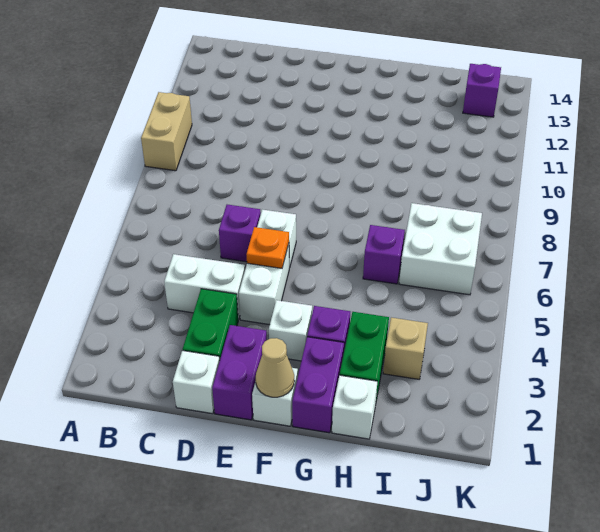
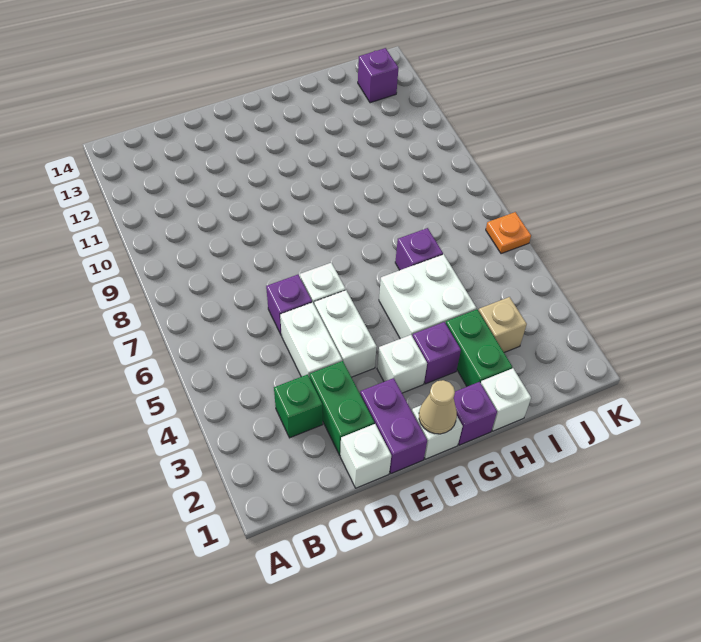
tan brick A9:A10 level 1 -> none
none -> green brick C3 level 1
white brick C4:D4 level 1 -> white brick D4:D5 level 1
orange plate E5 level 2 -> orange plate K6 level 1
purple brick G1:G2 level 1 -> purple brick G1 level 1
white brick I6:J7 level 1 -> white brick G4:H5 level 1

